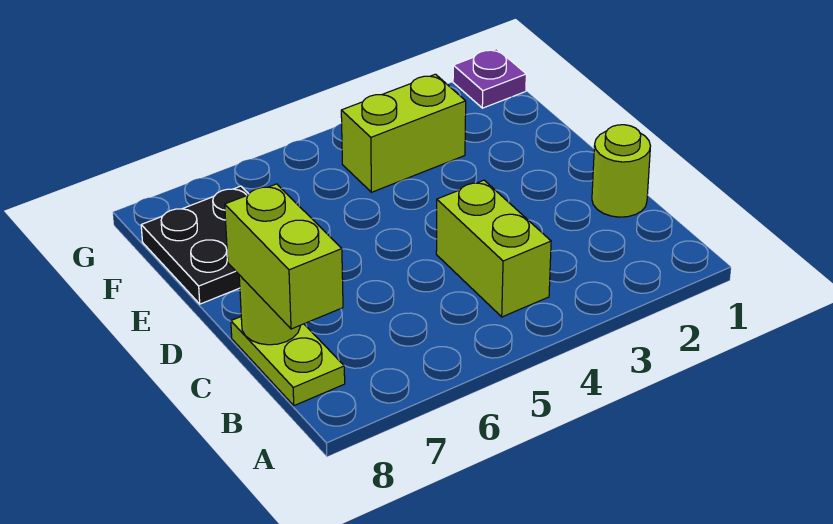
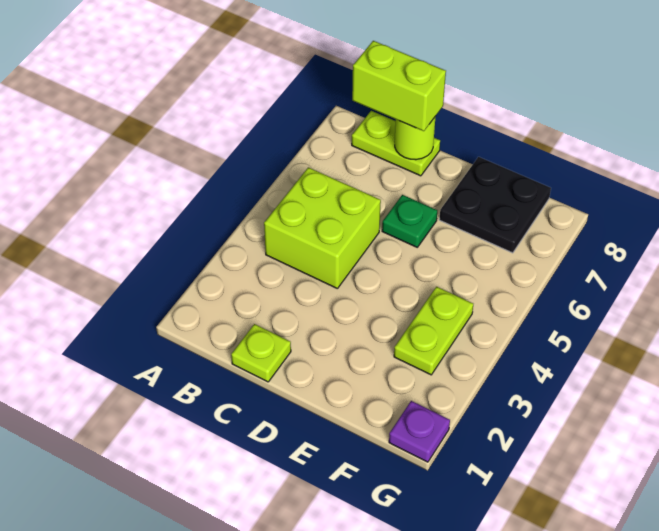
lime brick B4:C4 level 1 -> lime brick B4:C5 level 1
lime round brick C1 level 1 -> lime plate C1 level 1
none -> green plate D6 level 1
lime brick F3:F4 level 1 -> lime plate F3:F4 level 1

